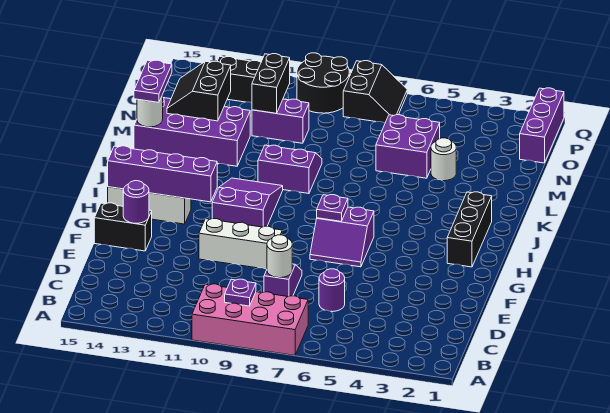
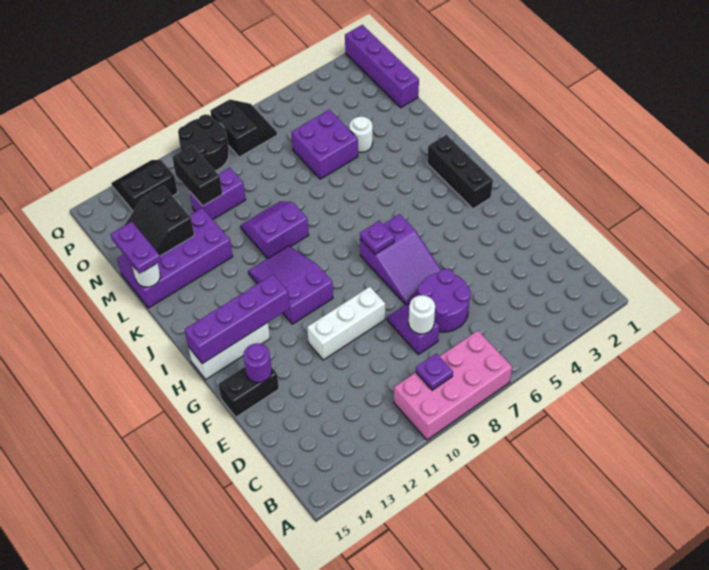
purple round brick D6 level 1 -> purple round brick D6:E7 level 1
purple slope G6:H7 level 1 top H -> purple slope F6:H7 level 1 top H
purple brick O1:Q1 level 1 -> purple brick N1:Q1 level 1

